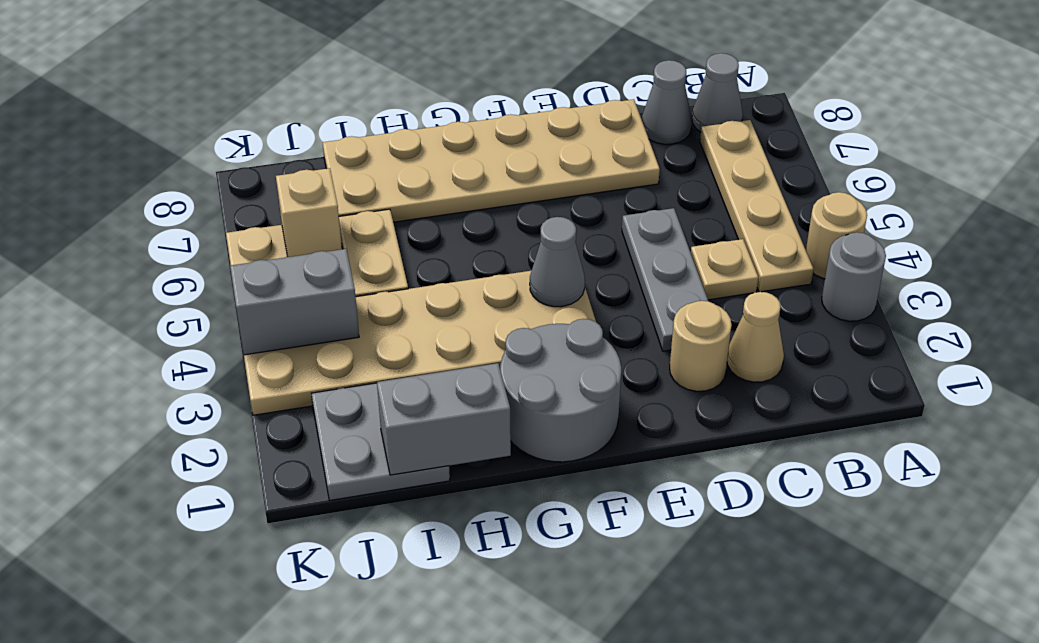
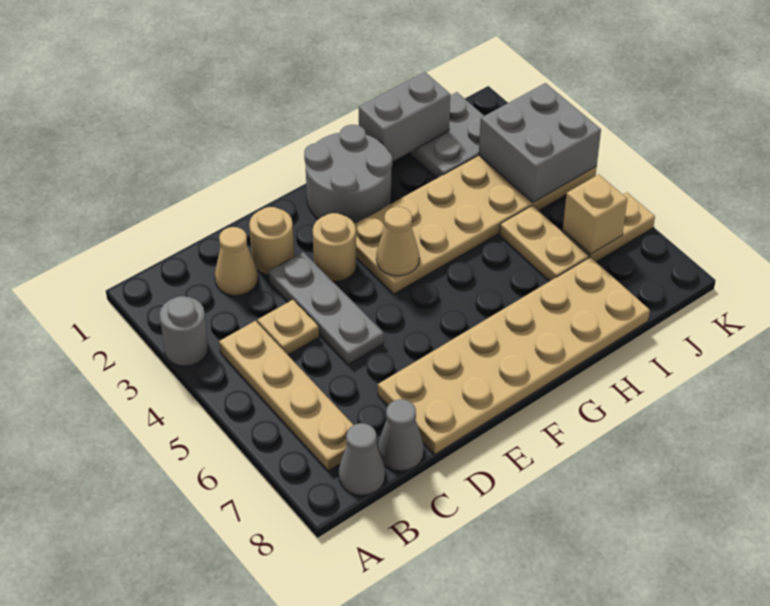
tan round brick A4 level 1 -> tan round brick E3 level 1
grey cone F4 level 2 -> tan cone F4 level 2
grey brick J4:K4 level 2 -> grey brick J3:K4 level 2

